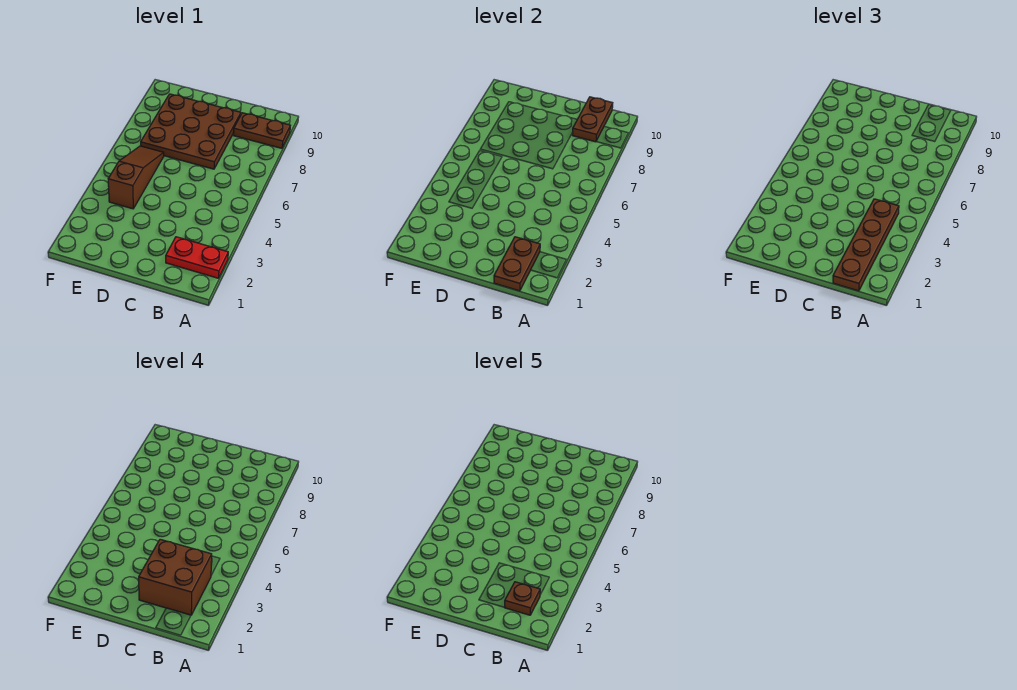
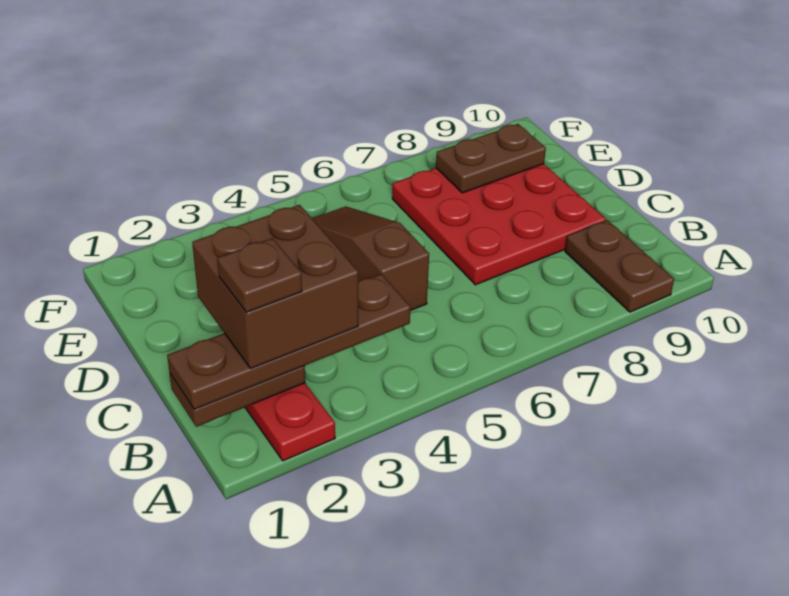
brown plate B9:B10 level 2 -> brown plate E8:E9 level 2
brown plate C7:E9 level 1 -> red plate C7:E9 level 1
brown slope E4:E6 level 1 top 4 -> brown slope C5:E5 level 1 top C

